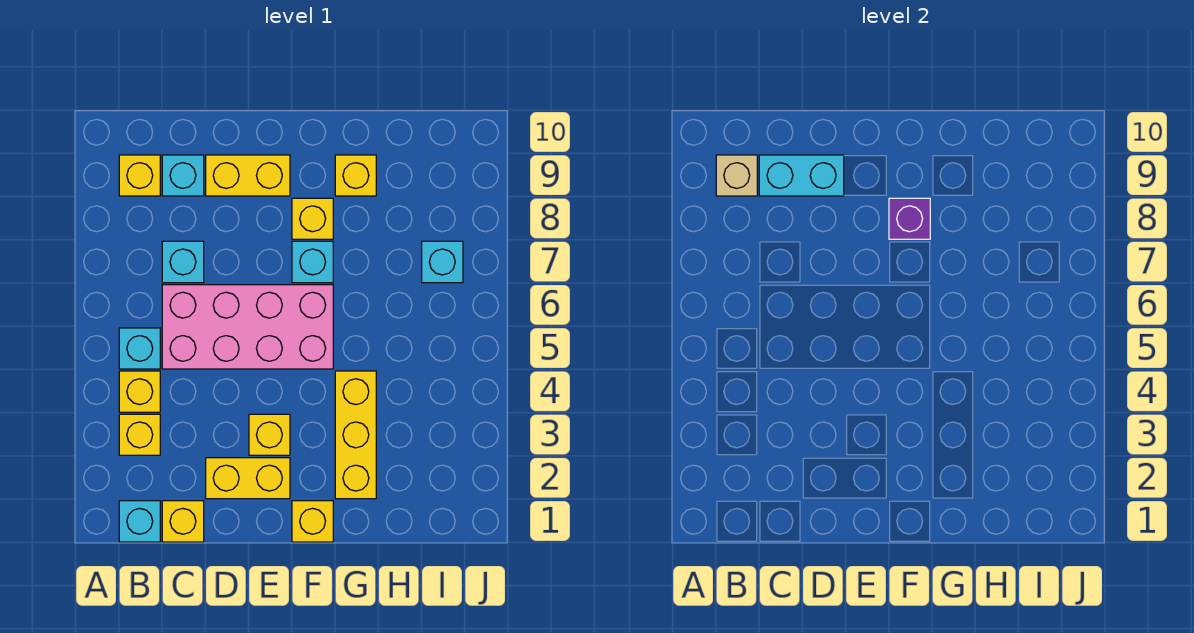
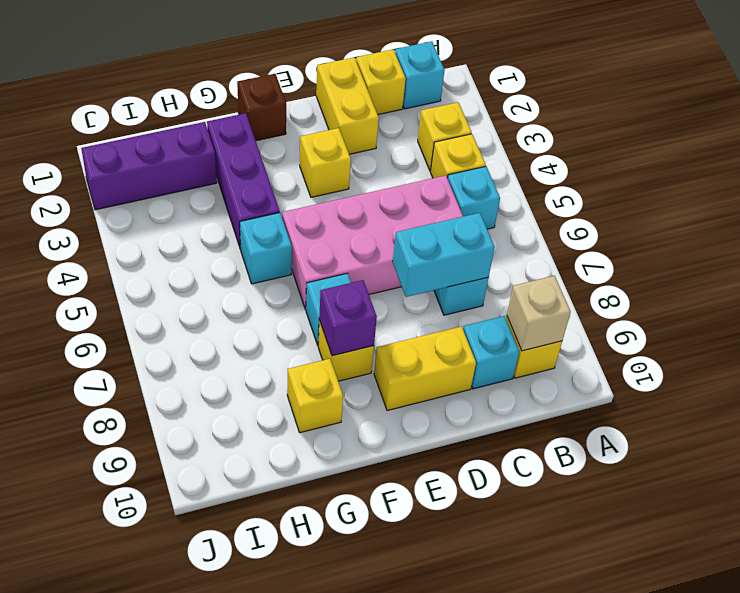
cyan brick C9:D9 level 2 -> cyan brick C7:D7 level 2
yellow brick D2:E2 level 1 -> yellow brick D1:D2 level 1
yellow brick F1 level 1 -> brown brick F1 level 1
yellow brick G2:G4 level 1 -> purple brick G2:G4 level 1
none -> purple brick H2:J2 level 1
cyan brick I7 level 1 -> cyan brick G5 level 1

